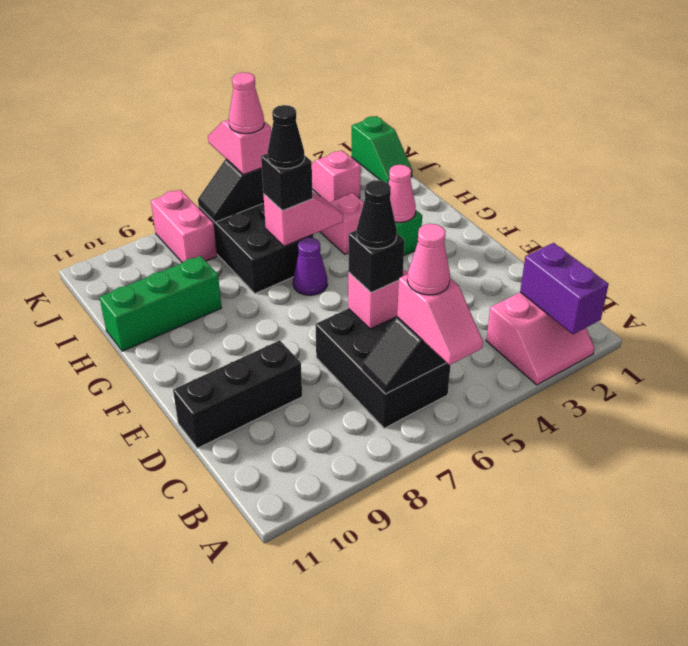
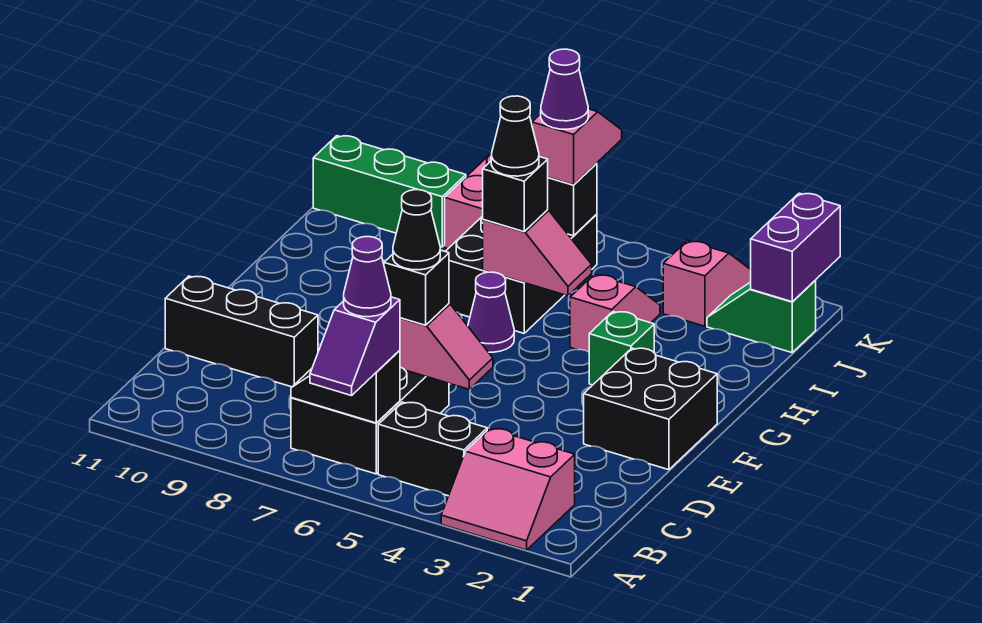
purple brick A2:B2 level 2 -> purple brick J1:K1 level 2
pink slope A6:B6 level 3 top B -> purple slope A6:B6 level 3 top B
none -> black brick B4:B5 level 1
pink cone B6 level 4 -> purple cone B6 level 4
none -> black brick E1:F2 level 1
pink cone G3 level 2 -> none
green brick H9:H11 level 1 -> green brick J9:J11 level 1
green slope J1:K1 level 1 top K -> green slope J1:J2 level 1 top 1
pink cone J6 level 4 -> purple cone J6 level 4

